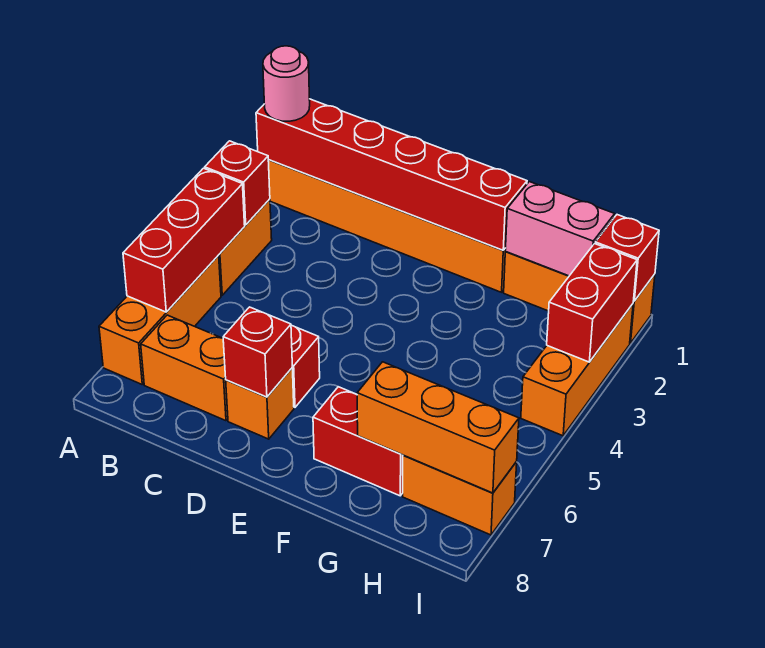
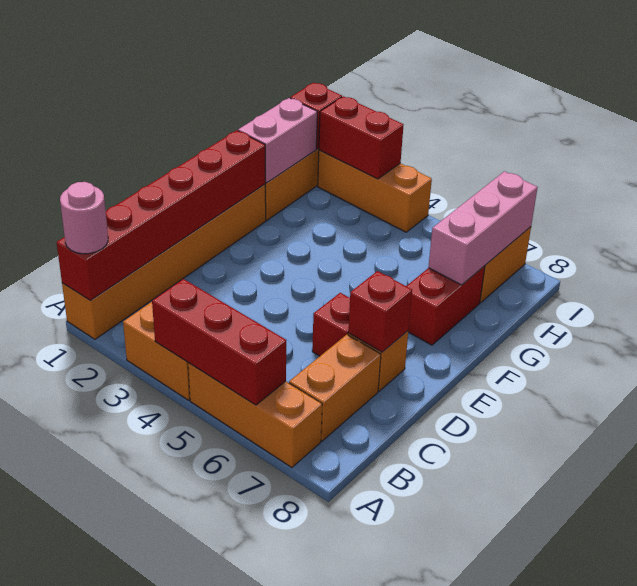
red brick A3 level 2 -> none
orange brick G7:I7 level 2 -> pink brick G7:I7 level 2

